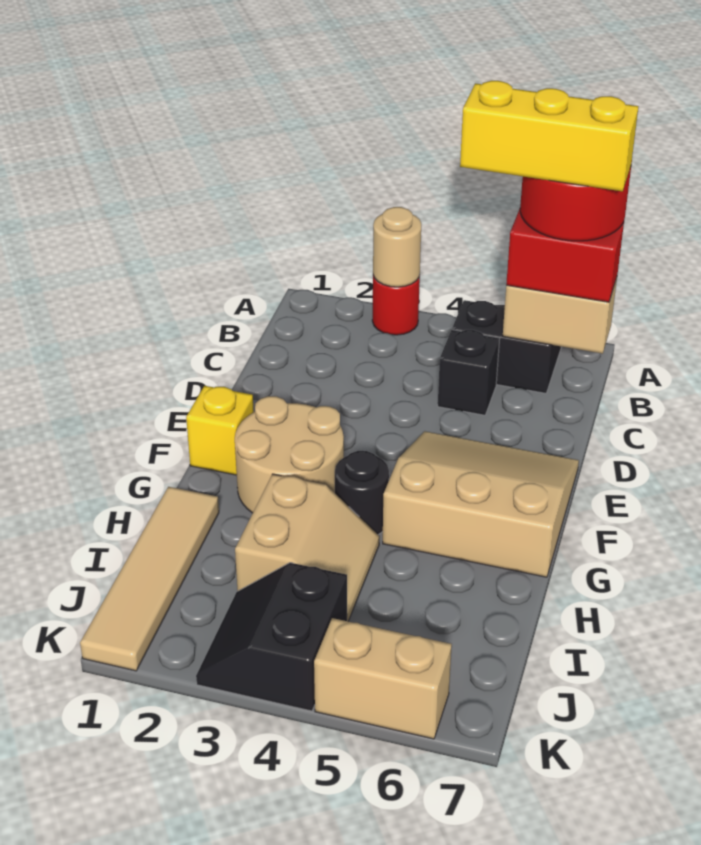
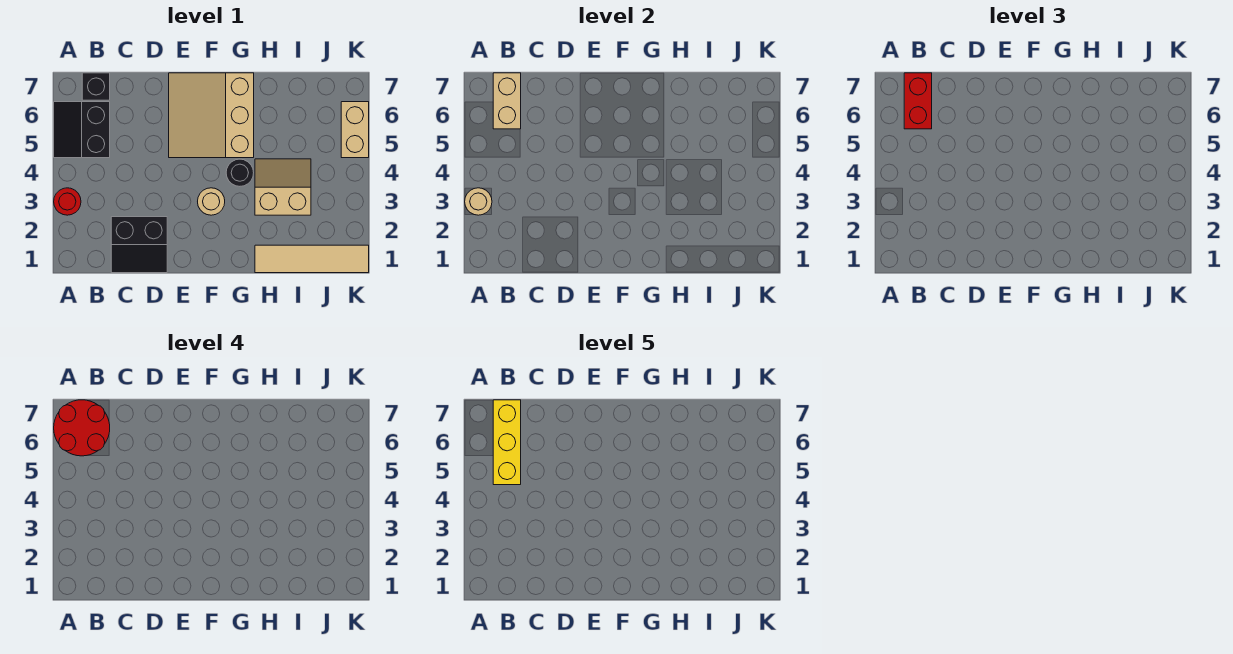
black brick C5 level 1 -> black brick B7 level 1
yellow brick F1 level 1 -> none
tan round brick F2:G3 level 1 -> tan round brick F3 level 1
black slope J3:K4 level 1 top 4 -> black slope C1:D2 level 1 top 2

